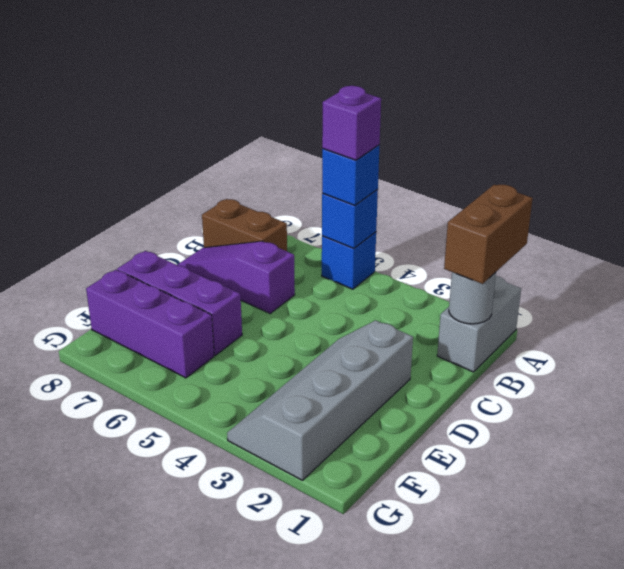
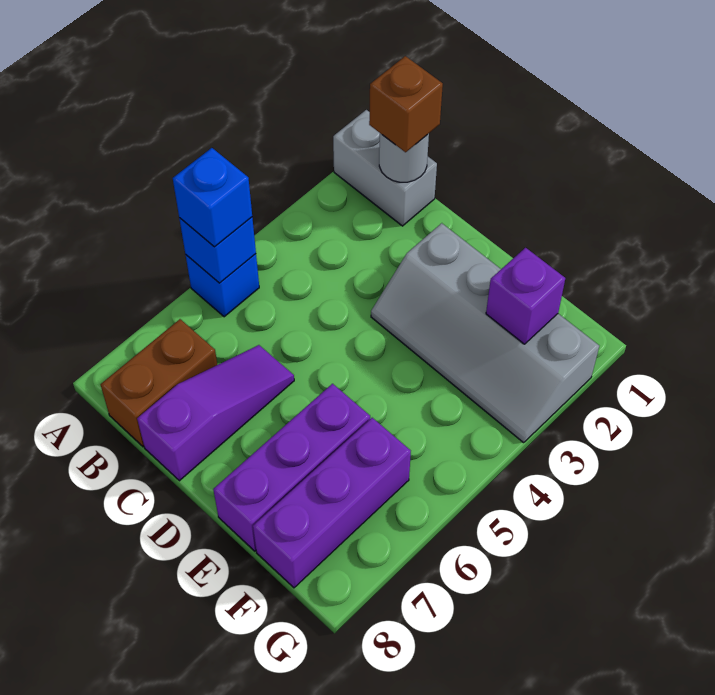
brown brick A1:B1 level 3 -> brown brick B1 level 3
purple brick A5 level 4 -> purple brick F2 level 2
purple slope C6:C8 level 1 top 6 -> purple slope C6:C8 level 1 top 8

